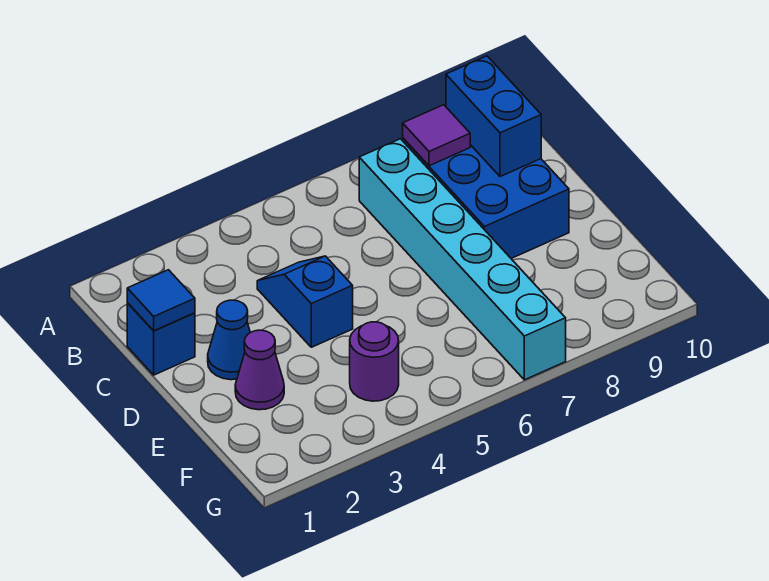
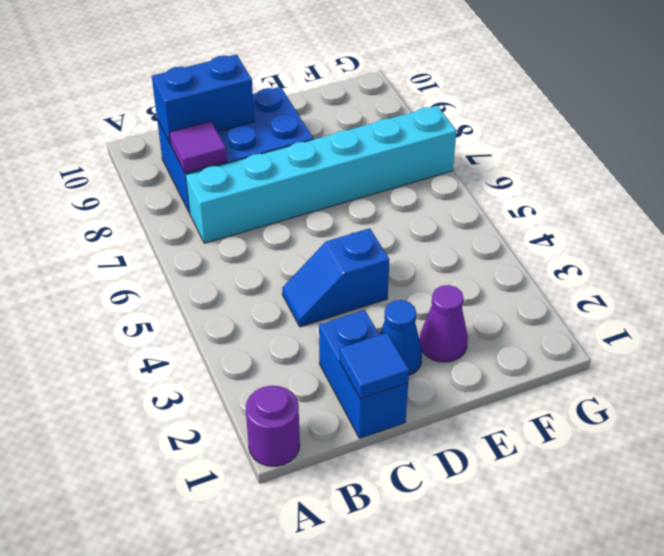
blue brick C1 level 1 -> blue brick C1:C2 level 1
purple round brick F4 level 1 -> purple round brick A1 level 1

